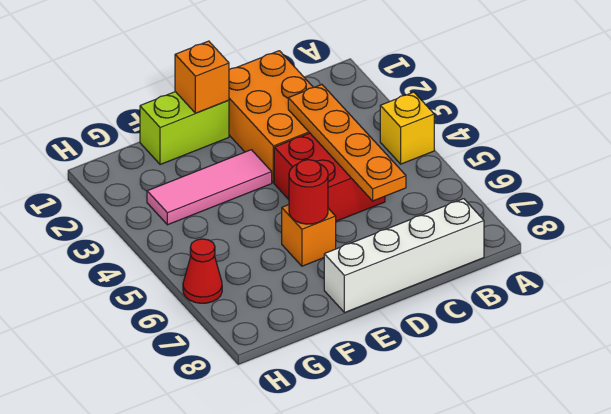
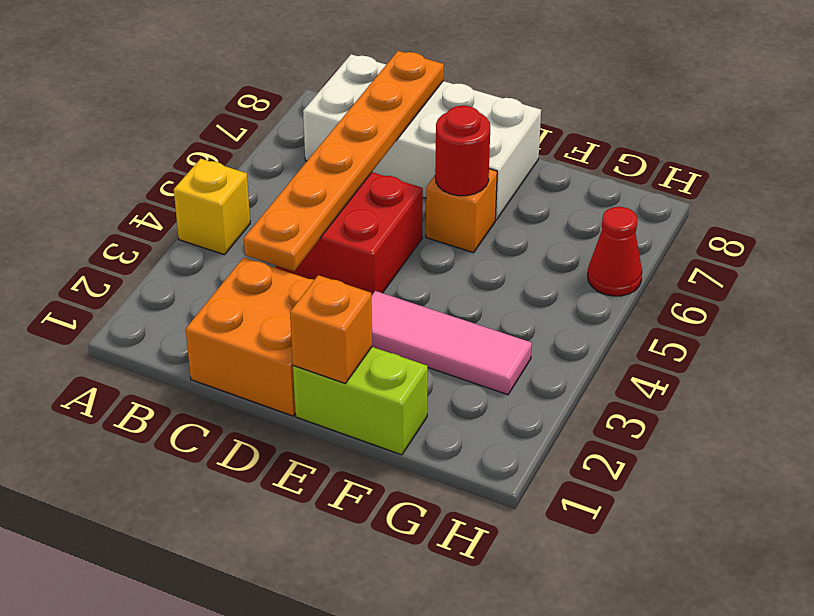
white brick B8:E8 level 1 -> white brick B7:E8 level 1
orange brick C1:D3 level 1 -> orange brick C1:D2 level 1
orange plate C3:C6 level 2 -> orange plate C3:C8 level 2

